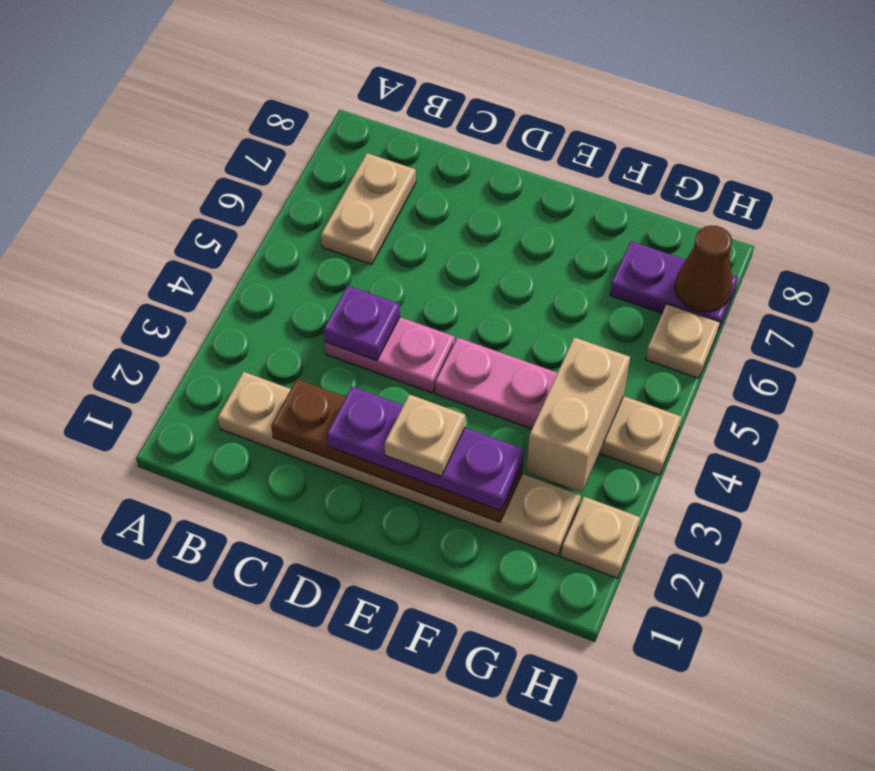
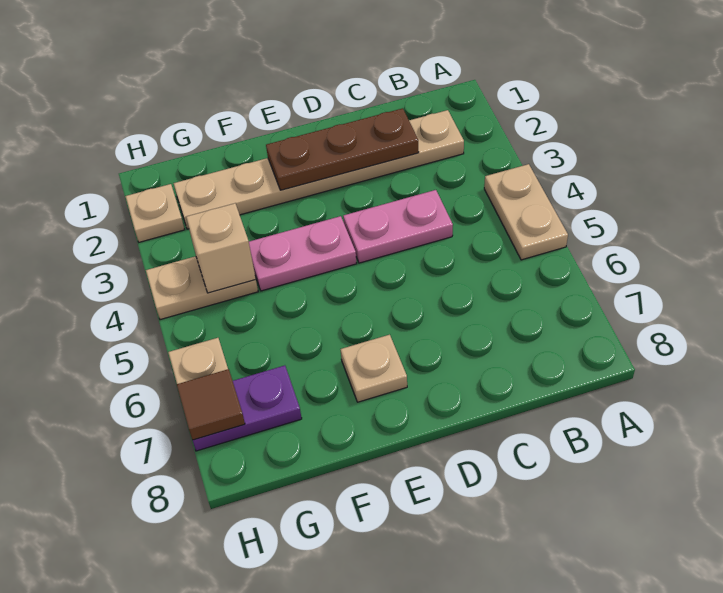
tan plate B6:B7 level 1 -> tan plate A4:A5 level 1
brown plate C2:F2 level 2 -> brown plate C2:E2 level 2
purple plate C4 level 2 -> none
purple plate D2:F2 level 3 -> none
tan plate E2 level 4 -> tan plate E7 level 1
tan brick G3:G4 level 2 -> tan brick G4 level 2
brown cone H7 level 2 -> brown tile H7 level 2

